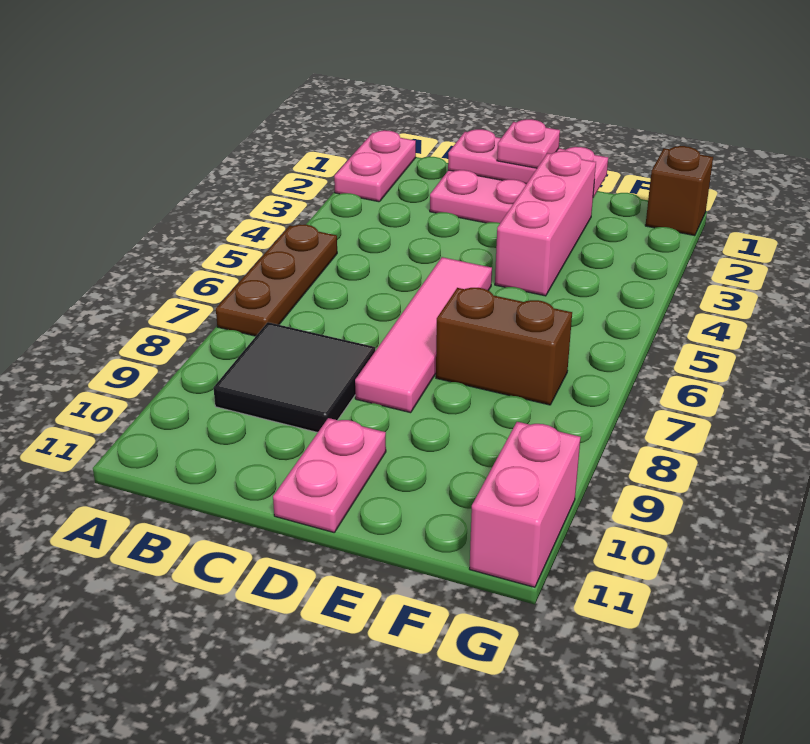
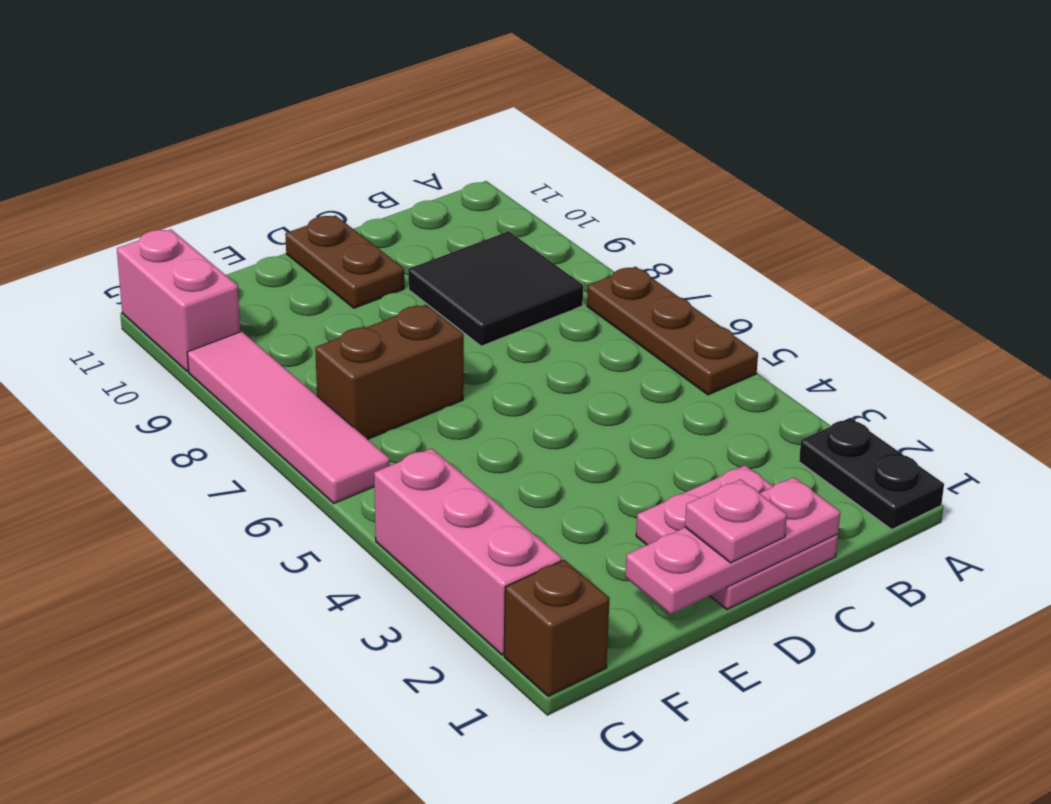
pink plate A1:A2 level 1 -> black plate A1:A2 level 1
pink tile D5:D8 level 1 -> pink tile G6:G9 level 1
pink plate D10:D11 level 1 -> brown plate D10:D11 level 1
pink brick E2:E4 level 1 -> pink brick G2:G4 level 1

